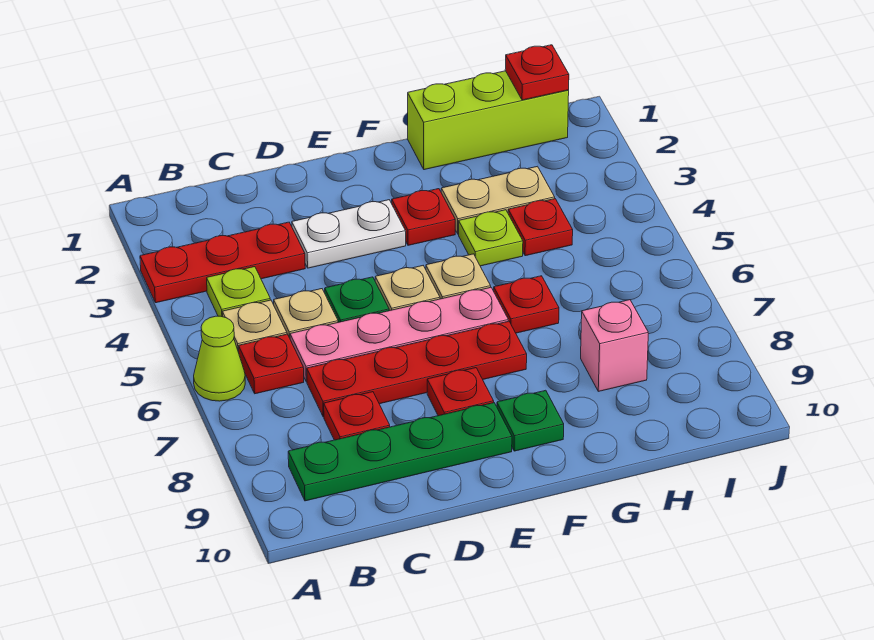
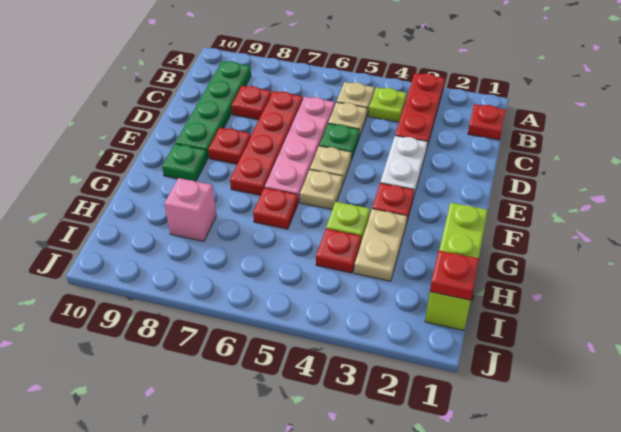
lime cone A6 level 1 -> none
red plate B6 level 1 -> red plate B1 level 1

